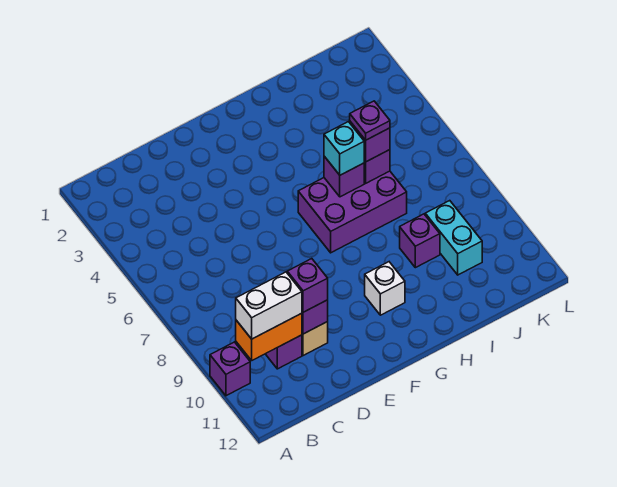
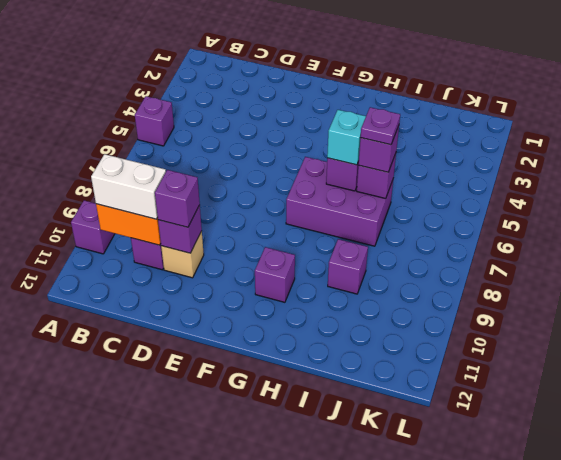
none -> purple brick A5 level 1
white brick G10 level 1 -> purple brick G10 level 1
cyan brick J9:J10 level 1 -> none

